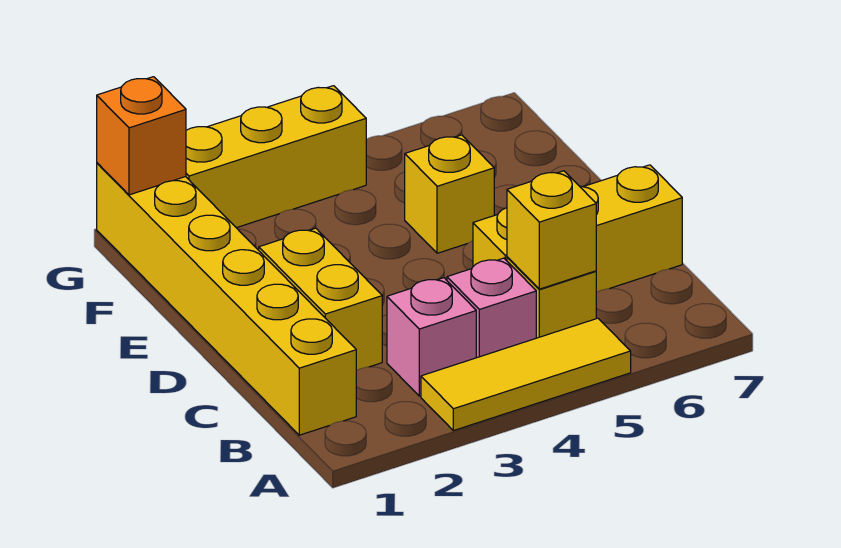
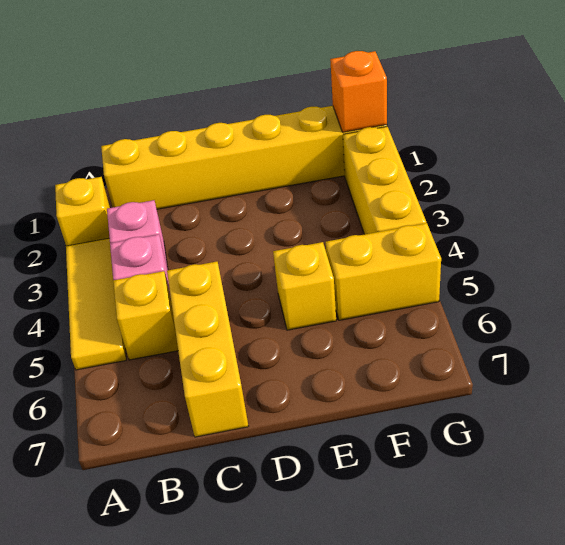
yellow brick B5 level 2 -> yellow brick A2 level 1
yellow brick C2:D2 level 1 -> yellow brick F5:G5 level 1

